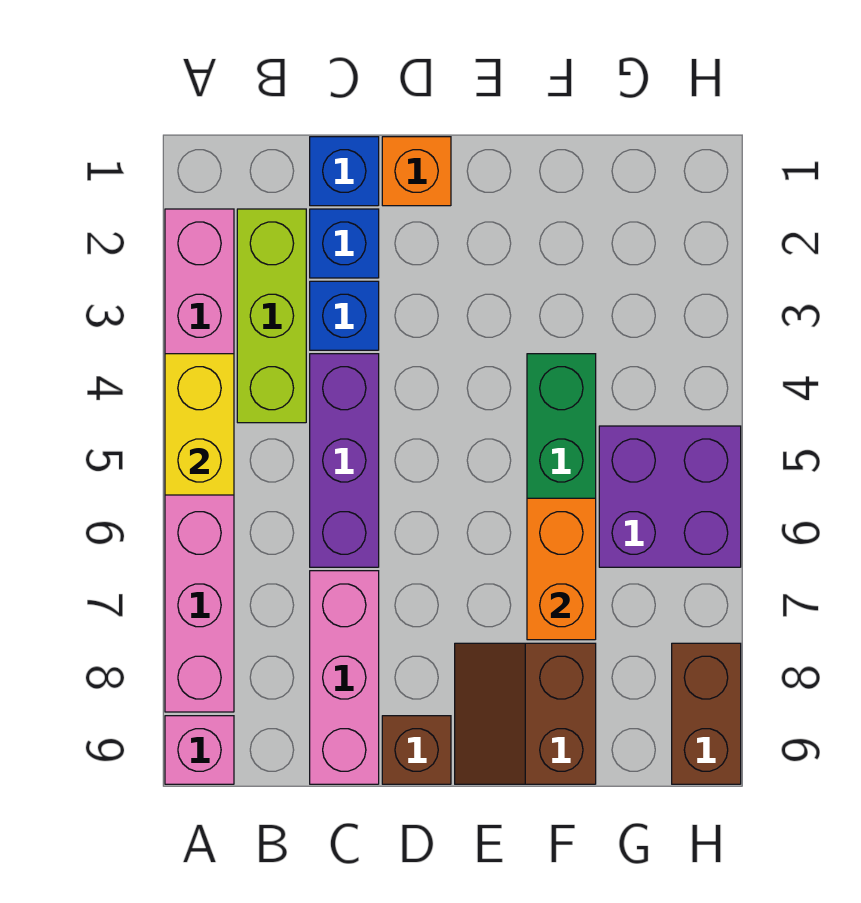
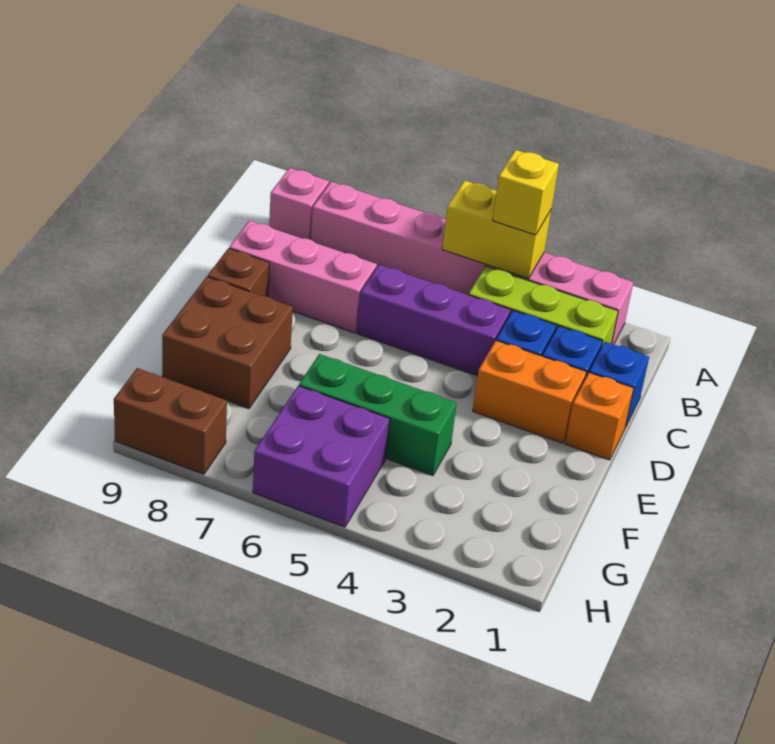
none -> yellow brick A4 level 3
brown slope E8:F9 level 1 top F -> brown brick E8:F9 level 1
orange brick F6:F7 level 2 -> orange brick D2:D3 level 1

